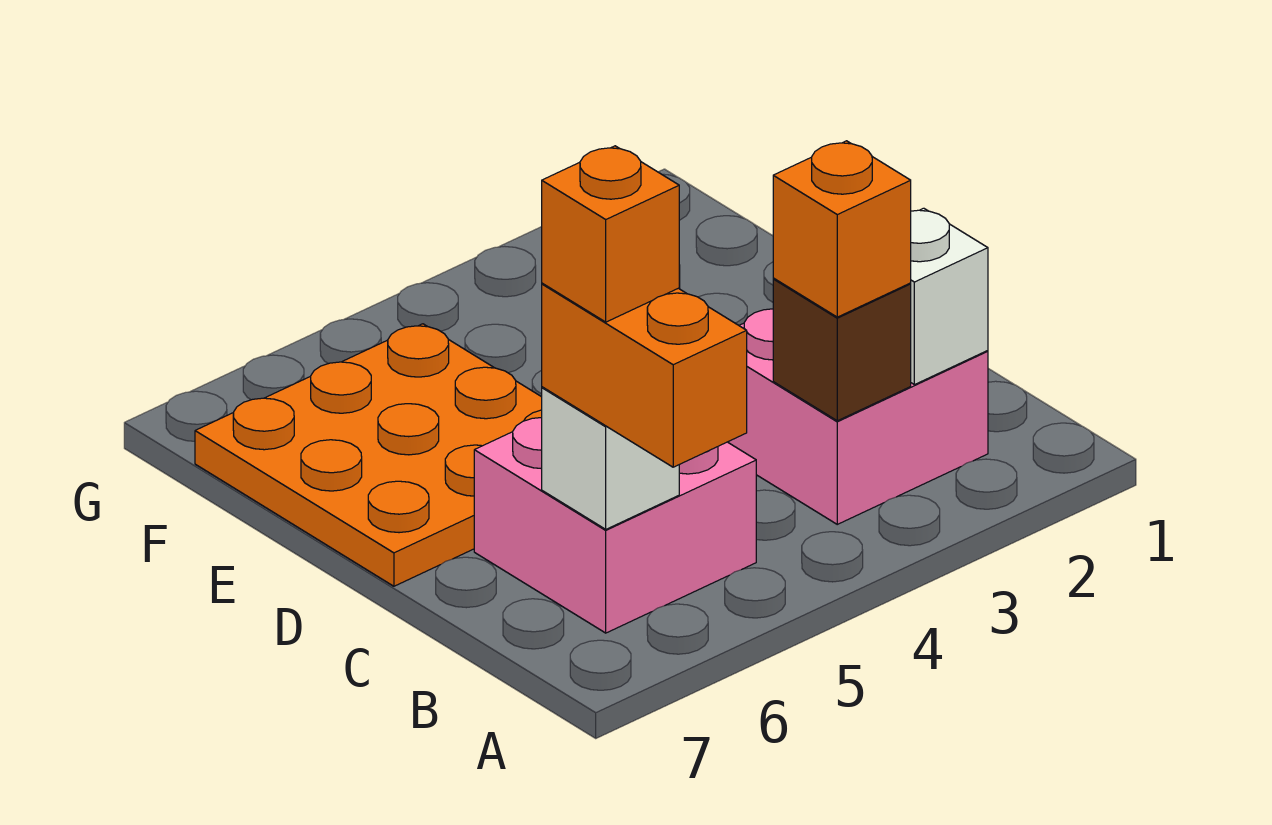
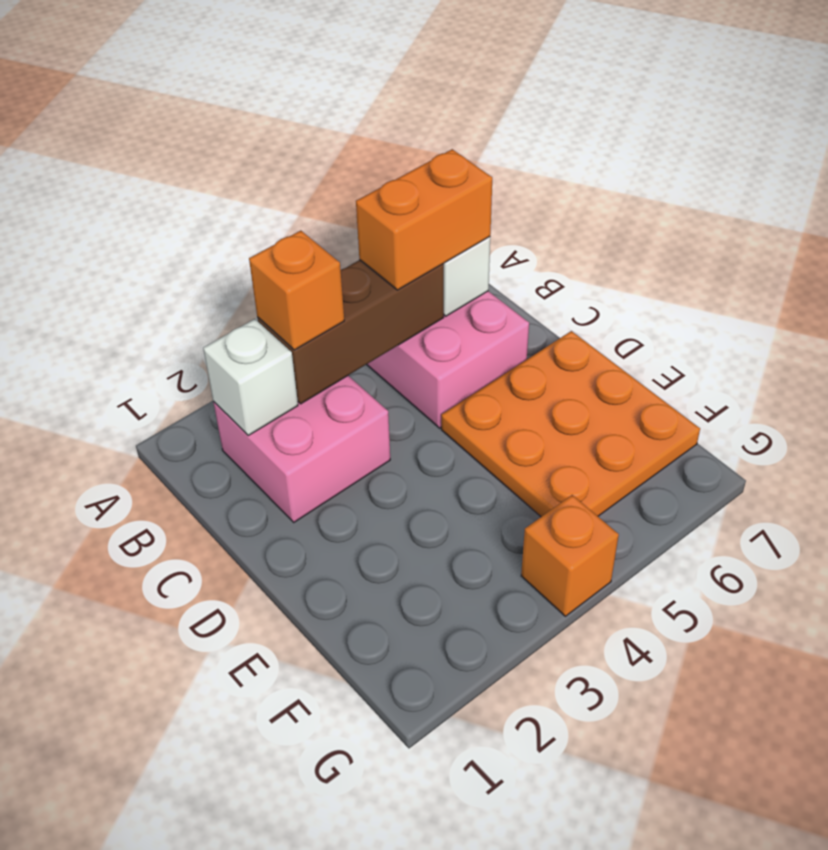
orange brick A6:B6 level 3 -> orange brick B5:B6 level 3
brown brick B3 level 2 -> brown brick B3:B5 level 2
orange brick B6 level 4 -> orange brick G4 level 1

